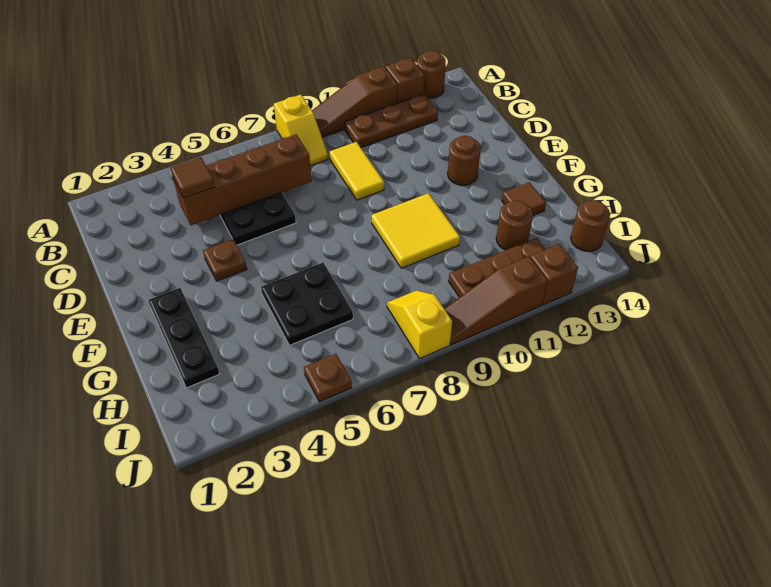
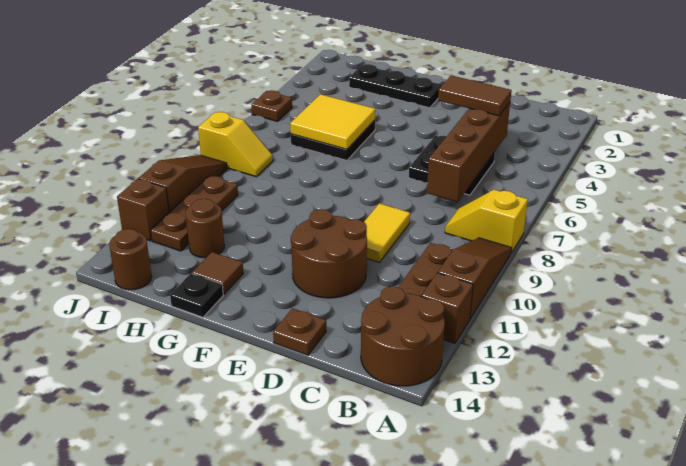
brown round brick A13 level 1 -> brown round brick A13:B14 level 1
brown tile C4 level 3 -> brown tile C4:D4 level 3
yellow tile C9:D9 level 1 -> yellow tile D9:D10 level 1
brown plate E4 level 1 -> brown plate D14 level 1
brown round brick E12 level 1 -> brown round brick D11:E12 level 1
yellow tile F9:G10 level 1 -> yellow tile G5:H6 level 2
none -> black plate G14 level 1

